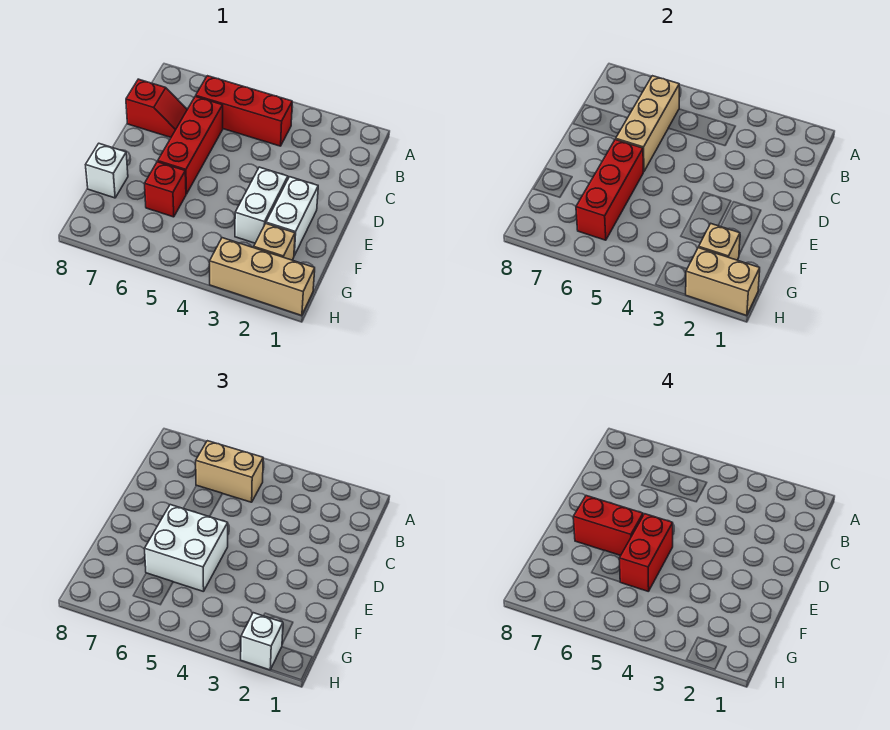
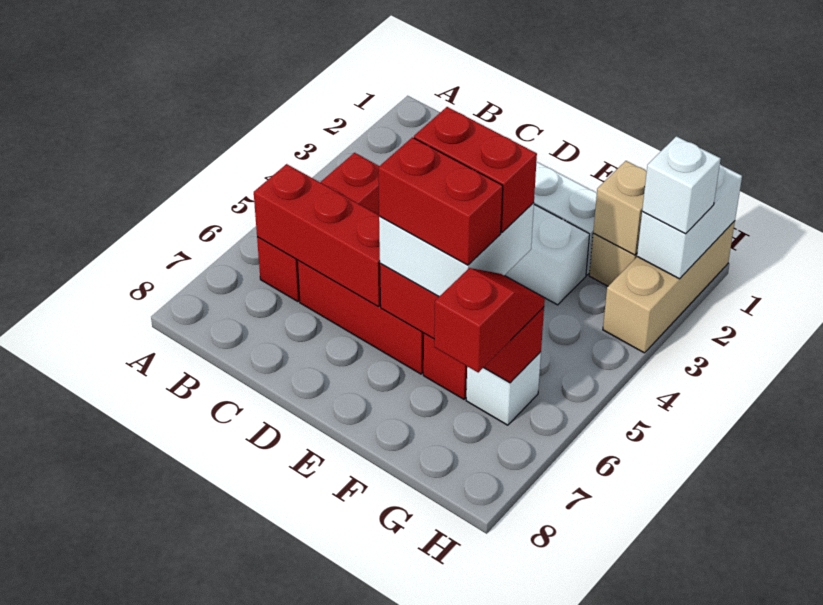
tan brick B5:B6 level 3 -> none
tan brick B6:D6 level 2 -> red brick B6:D6 level 2
red slope C7:C8 level 1 top 8 -> red slope G6:G7 level 3 top 7
red brick E6:E7 level 4 -> red brick E6:F6 level 4
white brick F8 level 1 -> white brick G6 level 1
tan brick H1:H2 level 2 -> white brick H1:H2 level 2

